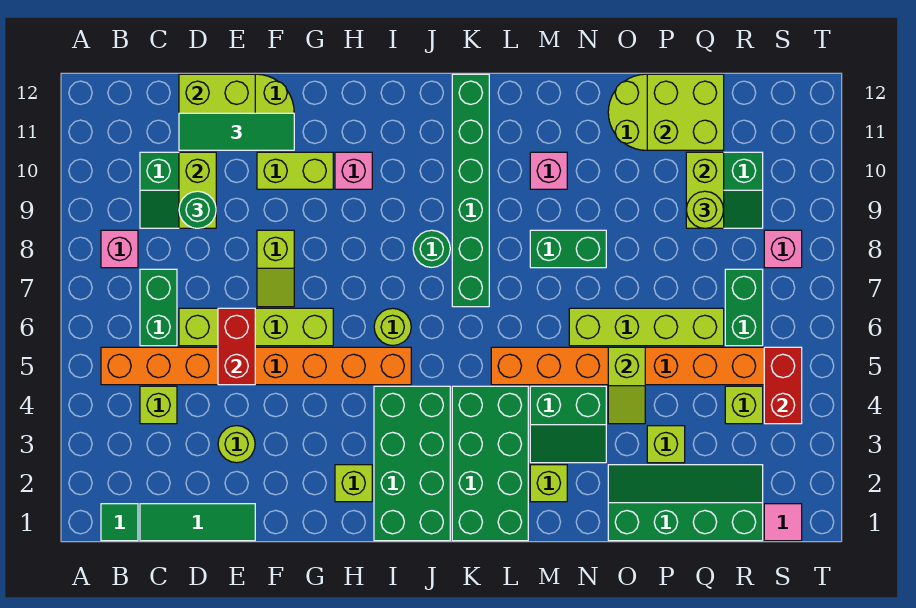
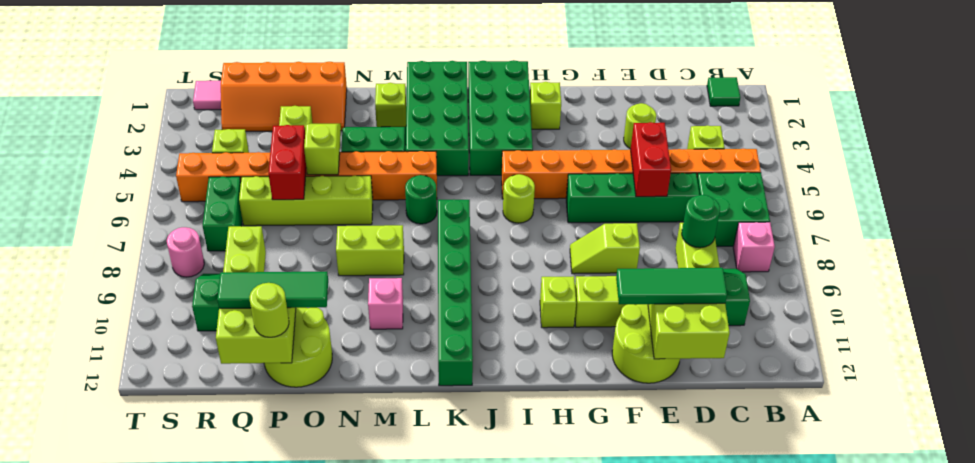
green tile C1:E1 level 1 -> green tile O11:Q11 level 3
green brick C6:C7 level 1 -> green brick B6:C7 level 1
lime brick D6:G6 level 1 -> green brick D6:G6 level 1
lime slope F7:F8 level 1 top 8 -> lime slope F8:G8 level 1 top F
pink brick H10 level 1 -> lime brick H10 level 1
green round brick J8 level 1 -> green round brick L6 level 1
green brick M8:N8 level 1 -> lime brick M8:N8 level 1
green slope O1:R2 level 1 top 1 -> orange slope O1:R2 level 1 top 1
lime round brick Q9 level 3 -> lime round brick P12 level 3
red brick S4:S5 level 2 -> red brick P5:P6 level 2
pink brick S8 level 1 -> pink round brick S8 level 1

